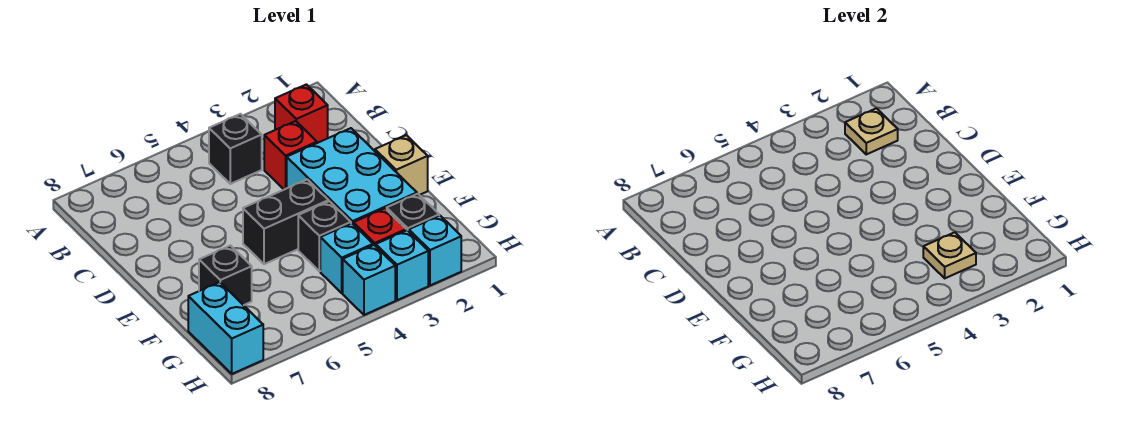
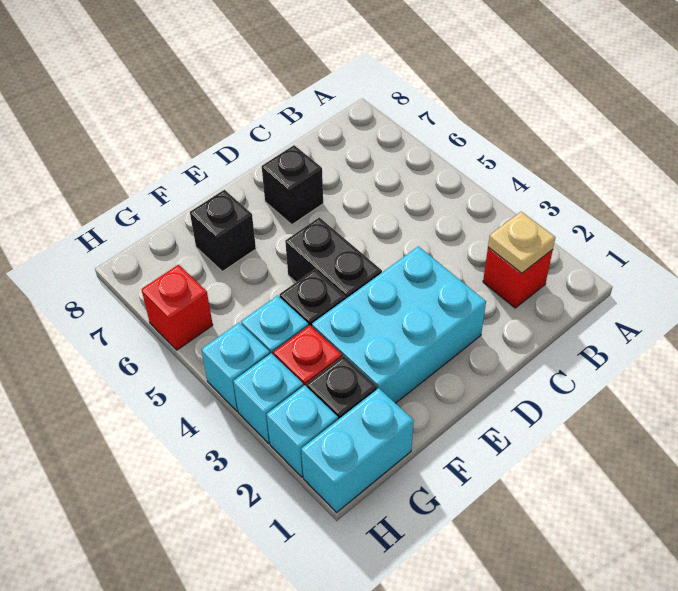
black brick B4 level 1 -> black brick D7 level 1
red brick C3 level 1 -> red brick H6 level 1
tan brick E1 level 1 -> none
tan plate G3 level 2 -> none
cyan brick G8:H8 level 1 -> cyan brick G1:H1 level 1

